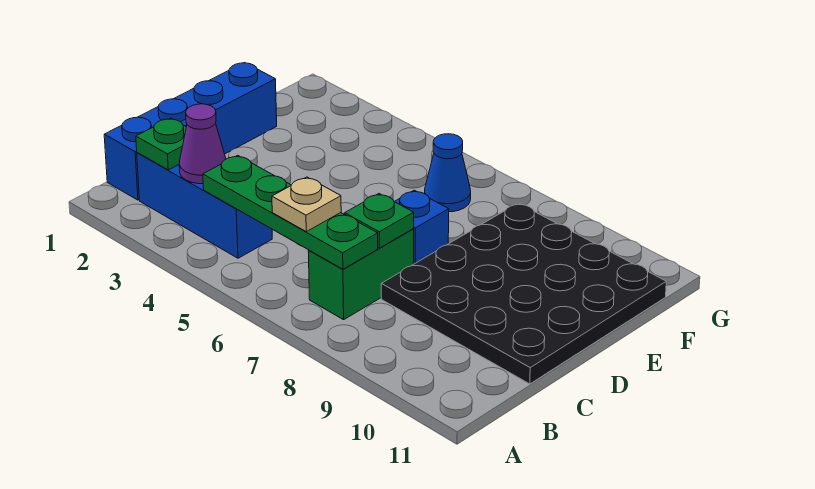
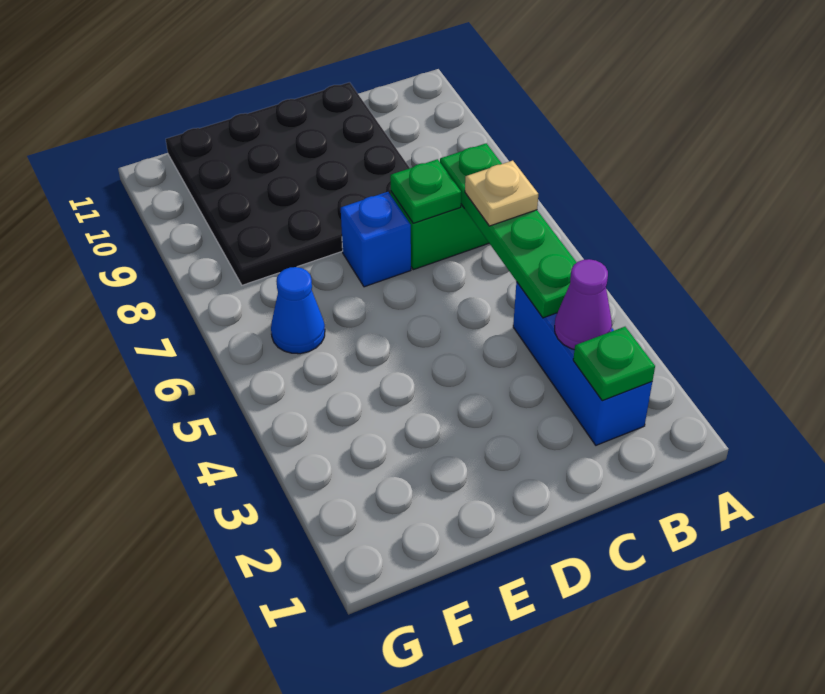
blue brick B1:E1 level 1 -> none

